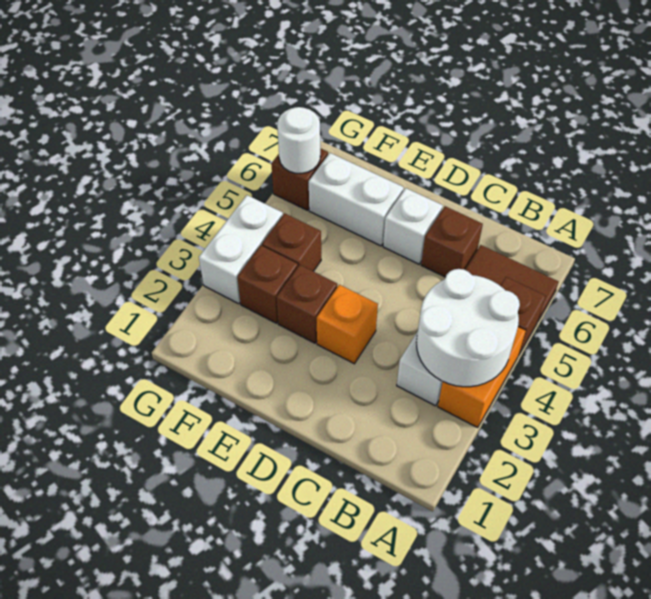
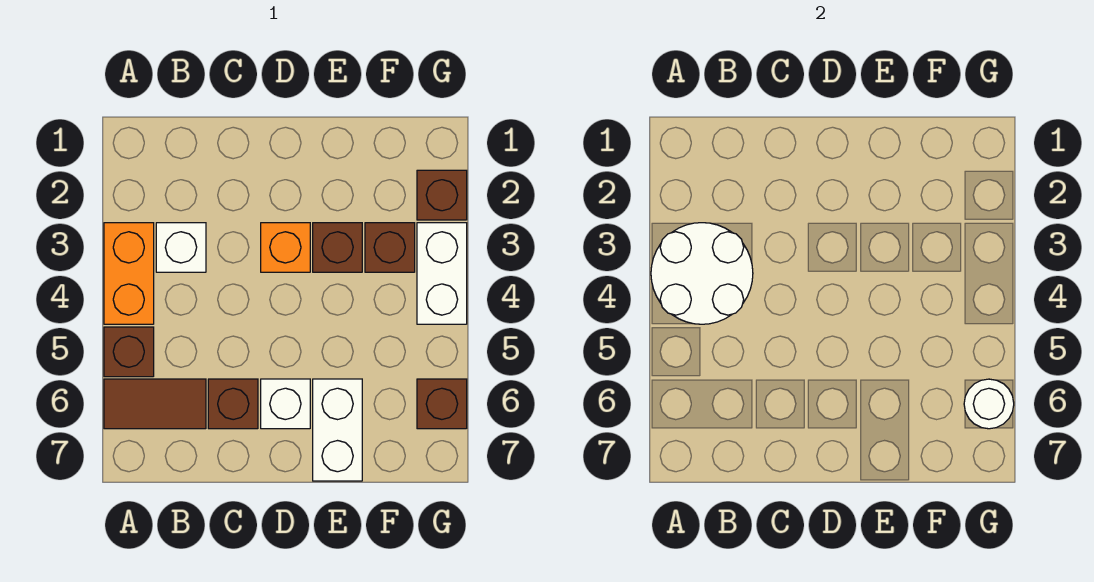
white brick E6:F6 level 1 -> white brick E6:E7 level 1
brown brick F4 level 1 -> brown brick G2 level 1

